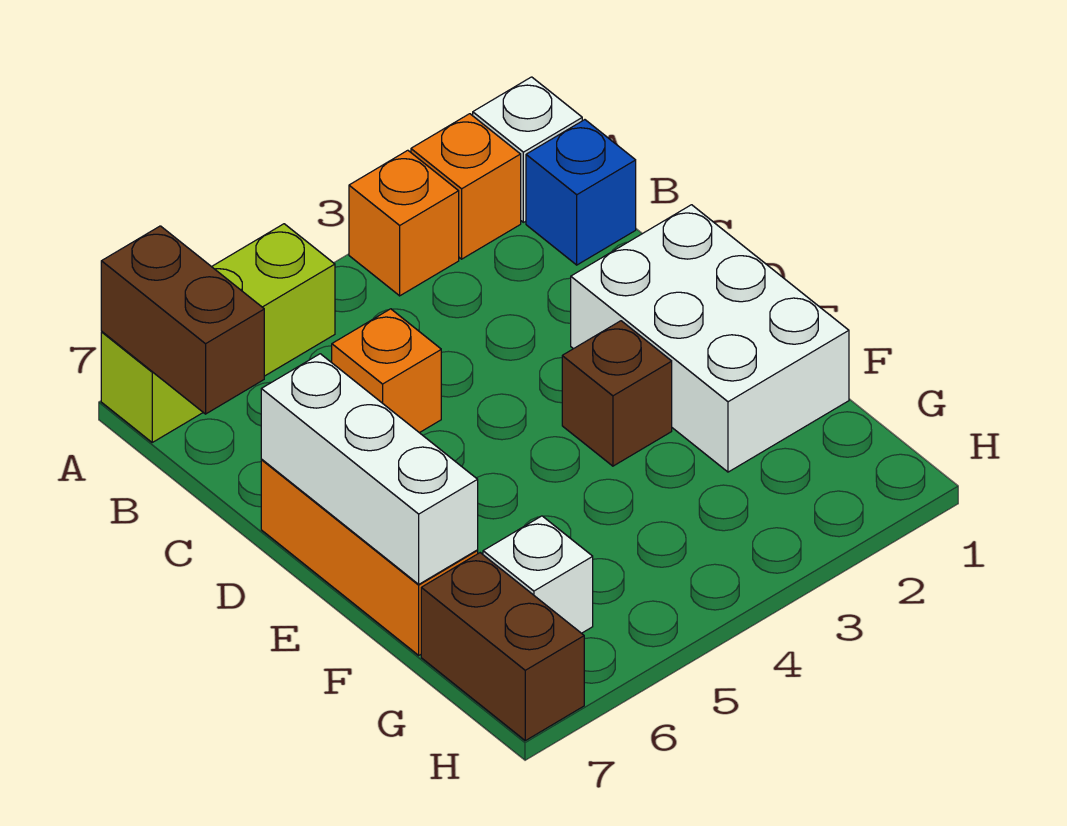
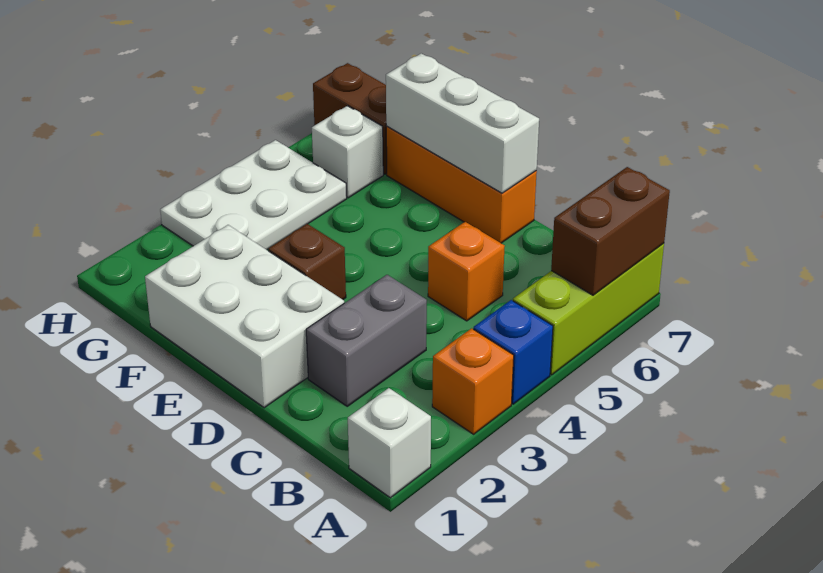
orange brick A2 level 1 -> none
brown brick A7:B7 level 2 -> brown brick A6:A7 level 2
blue brick B1 level 1 -> blue brick A4 level 1
none -> grey brick C2:C3 level 1
none -> white plate G3:H5 level 1

